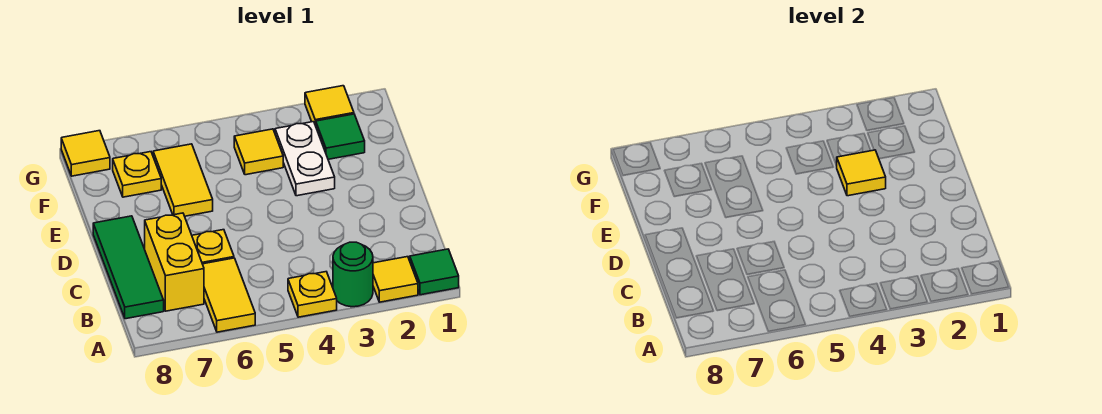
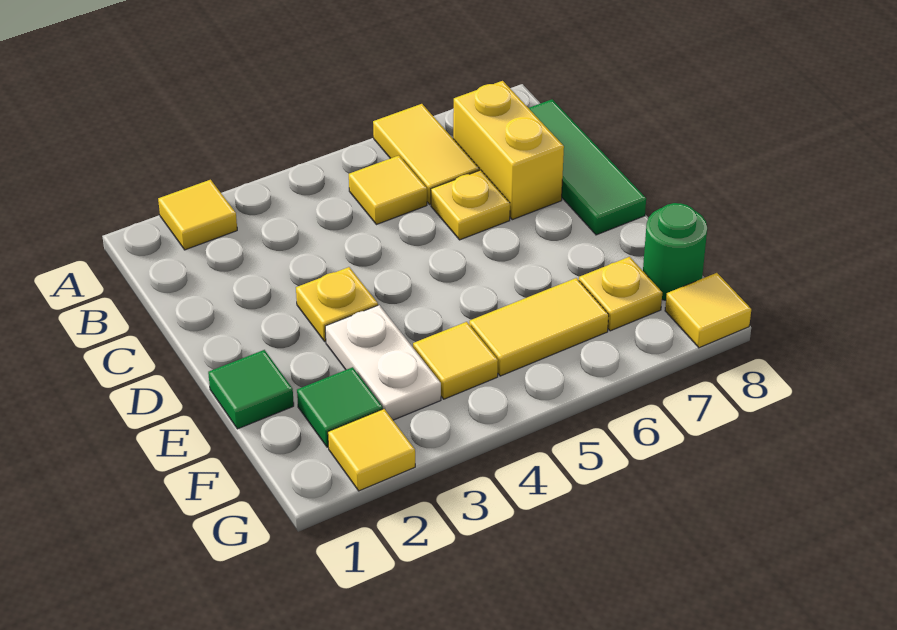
green tile A1 level 1 -> green tile E1 level 1
green round brick A3 level 1 -> green round brick F8 level 1
yellow plate A4 level 1 -> yellow plate D3 level 1
yellow tile E3 level 2 -> yellow tile B5 level 1
yellow tile E6:F6 level 1 -> yellow tile F5:F6 level 1

